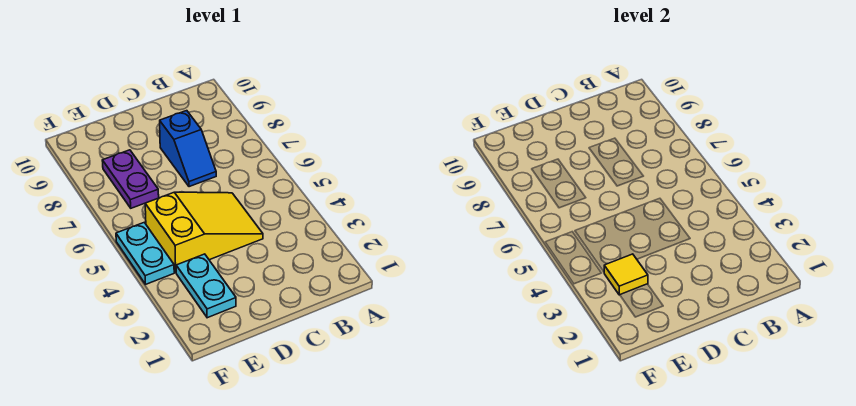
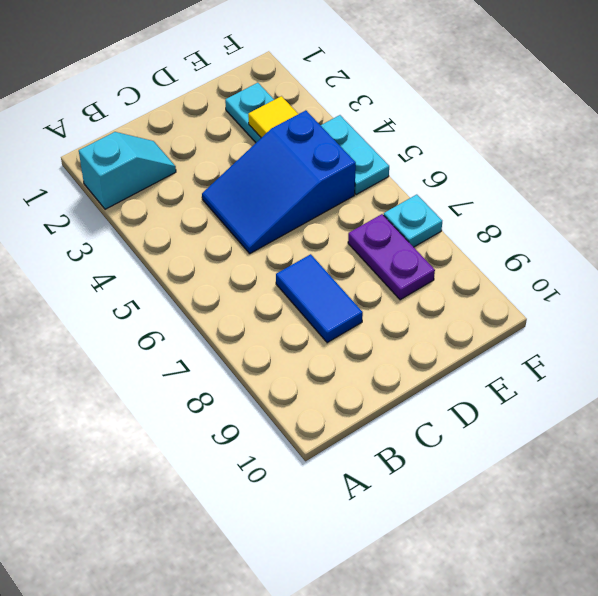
none -> cyan slope A2:B2 level 1 top A
yellow slope C4:E5 level 1 top E -> blue slope C4:E5 level 1 top E
blue slope C7:C8 level 1 top 8 -> blue tile C7:C8 level 1
none -> cyan plate F7 level 1

